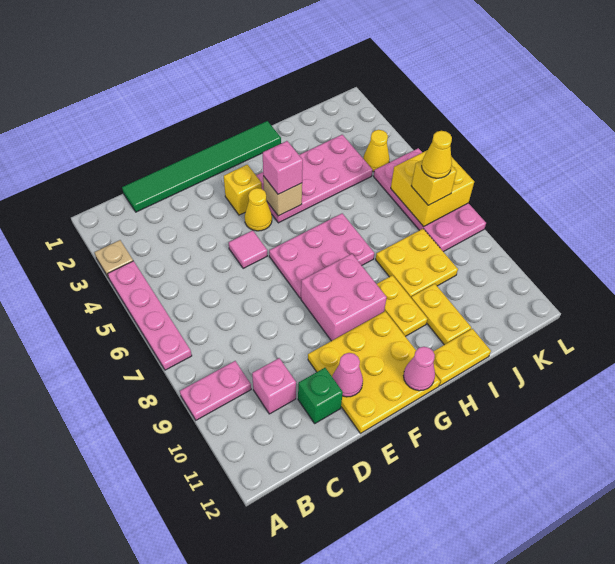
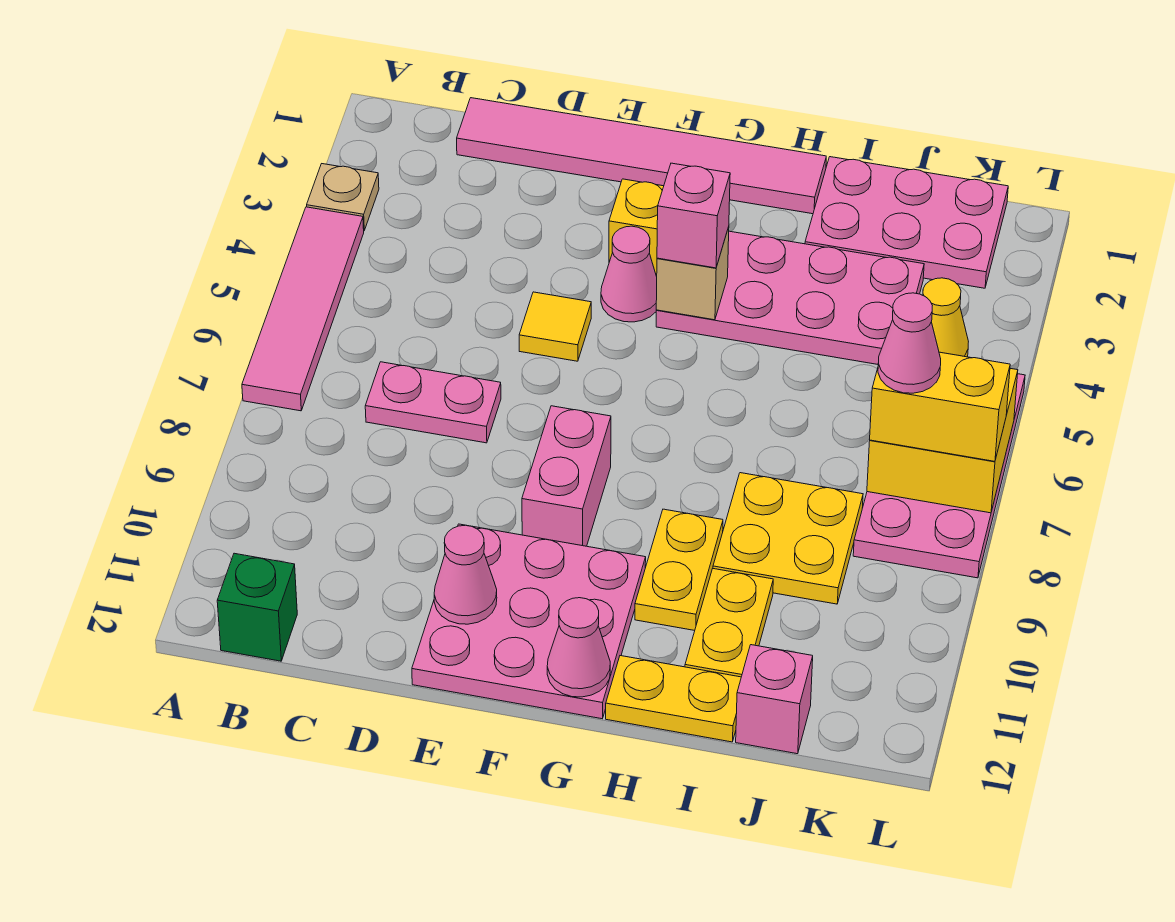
pink plate A4:A7 level 1 -> pink tile A4:A7 level 1
pink plate A9:B9 level 1 -> pink plate C7:D7 level 1
green tile C1:H1 level 1 -> pink tile C1:H1 level 1
pink brick C10 level 1 -> pink brick J12 level 1
green brick D11 level 1 -> green brick B12 level 1
pink tile E5 level 1 -> yellow tile E5 level 1
yellow plate E10:G12 level 1 -> pink plate E10:G12 level 1
yellow cone F4 level 1 -> pink cone F4 level 1
pink plate F6:H7 level 1 -> pink plate I1:K2 level 1
pink brick F8:G9 level 1 -> pink brick F8:F9 level 1
yellow brick K7 level 3 -> yellow brick K7:L7 level 3
yellow cone K7 level 4 -> pink cone K7 level 4

